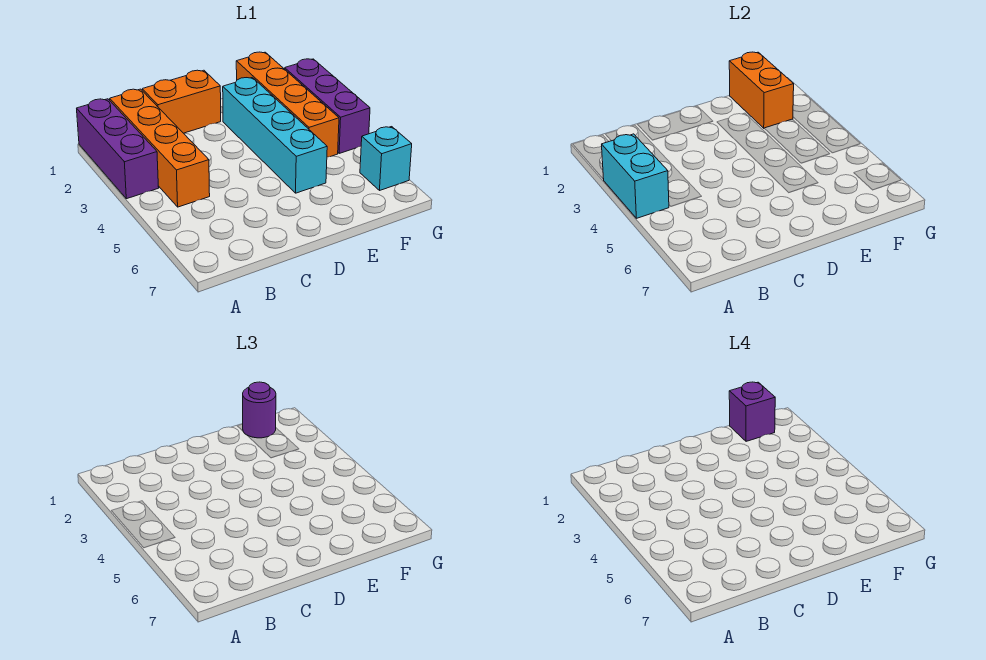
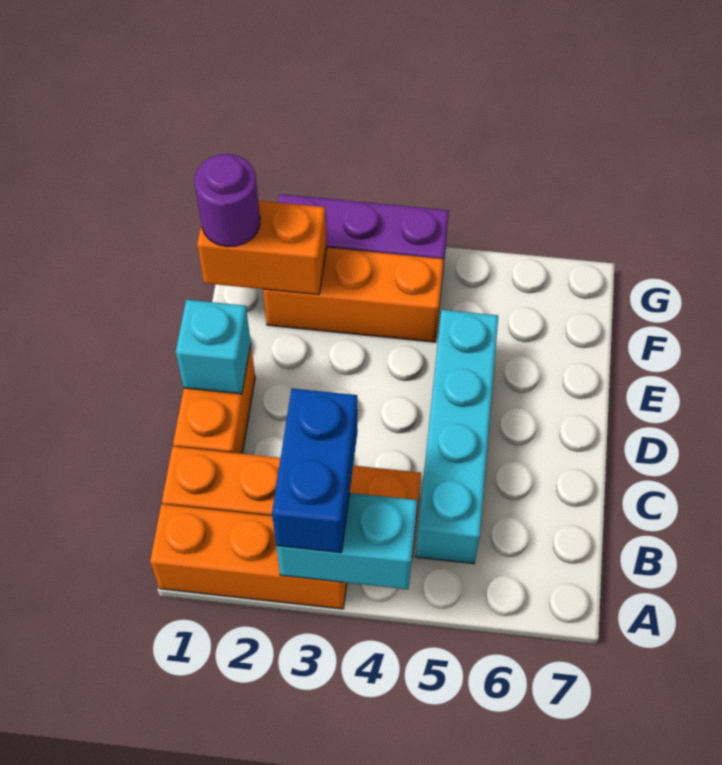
purple brick A1:A3 level 1 -> orange brick A1:A3 level 1
none -> blue brick A3:B3 level 3
cyan brick E2:E5 level 1 -> cyan brick B5:E5 level 1
orange brick F1:F4 level 1 -> orange brick F2:F4 level 1
purple brick F1 level 4 -> none
cyan brick G6 level 1 -> cyan brick D1 level 2

